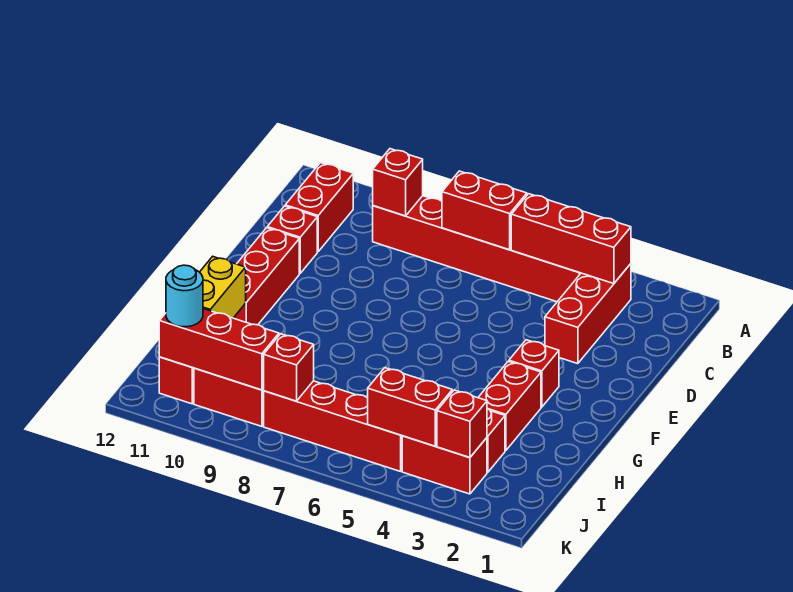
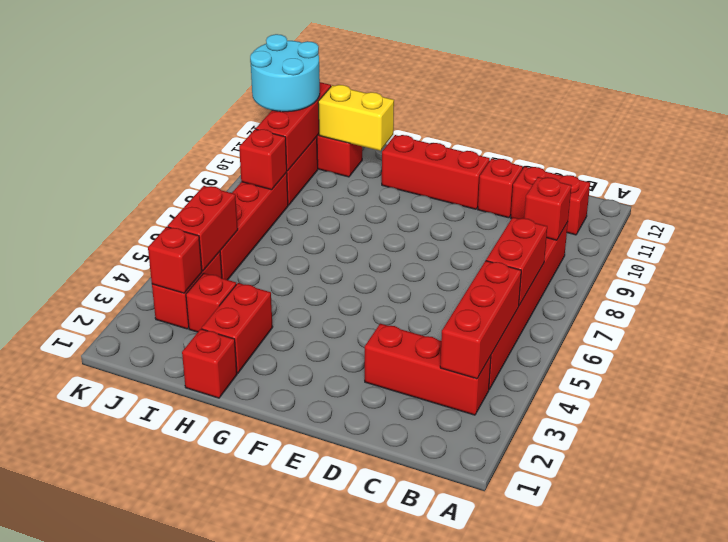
red brick F3 level 1 -> red brick H1 level 1
red brick G3:H3 level 1 -> red brick H2:H3 level 1
cyan round brick J11 level 3 -> cyan round brick J10:K11 level 3

